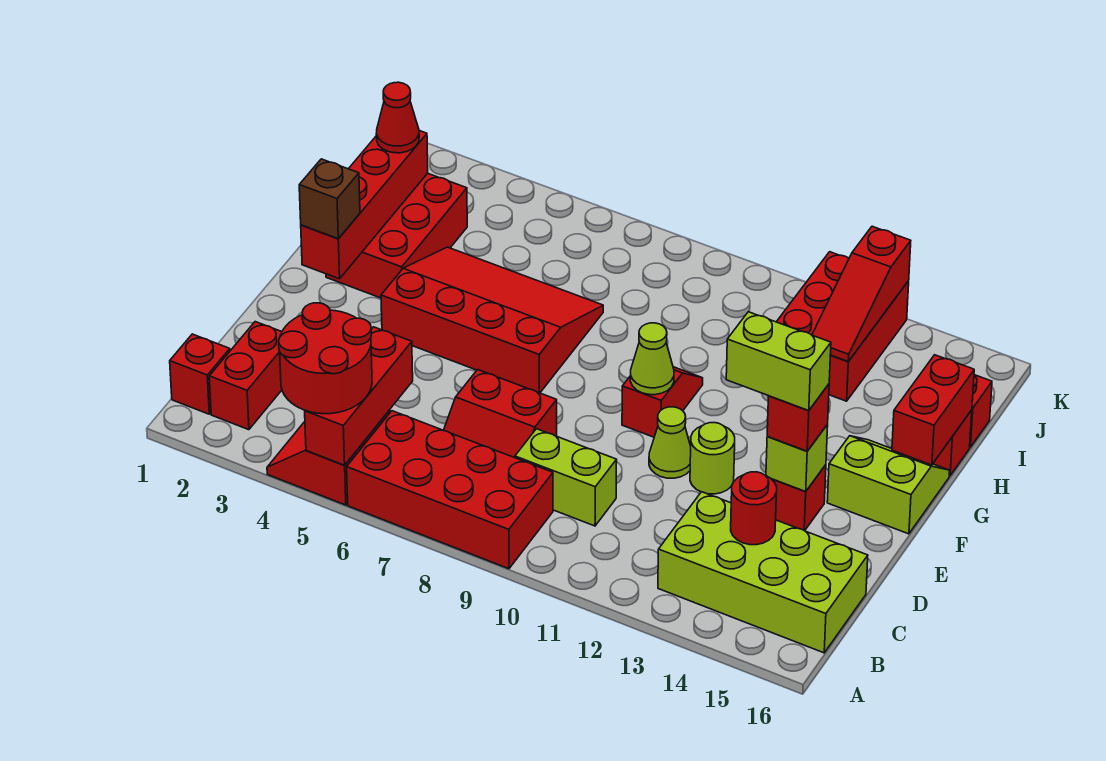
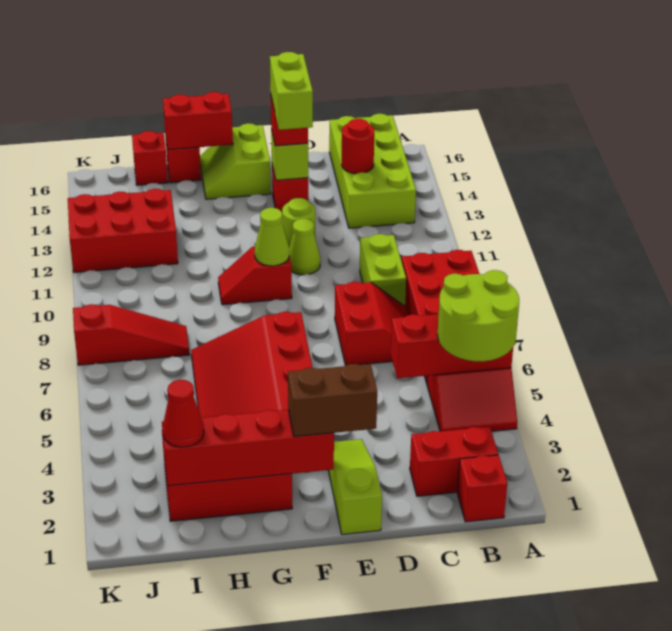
red round brick A4:B5 level 3 -> lime round brick A4:B5 level 3
none -> lime slope E1:E3 level 1 top 1
brown brick F2 level 3 -> brown brick E2:F2 level 3
red slope I13:K13 level 2 top K -> red slope I8:K8 level 1 top K

